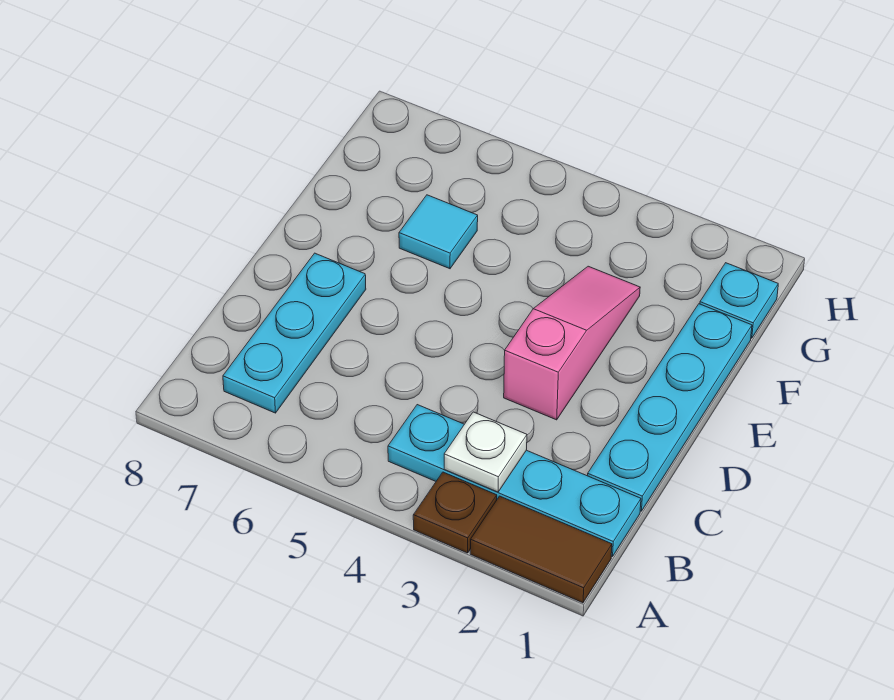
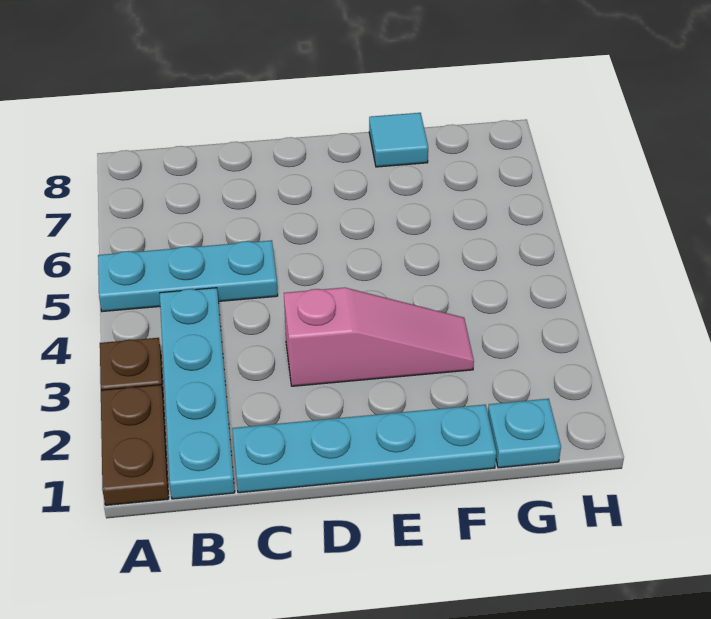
brown tile A1:A2 level 1 -> brown plate A1:A2 level 1
white plate B3 level 2 -> none
cyan plate B7:D7 level 1 -> cyan plate A5:C5 level 1
cyan tile F6 level 1 -> cyan tile F8 level 1

